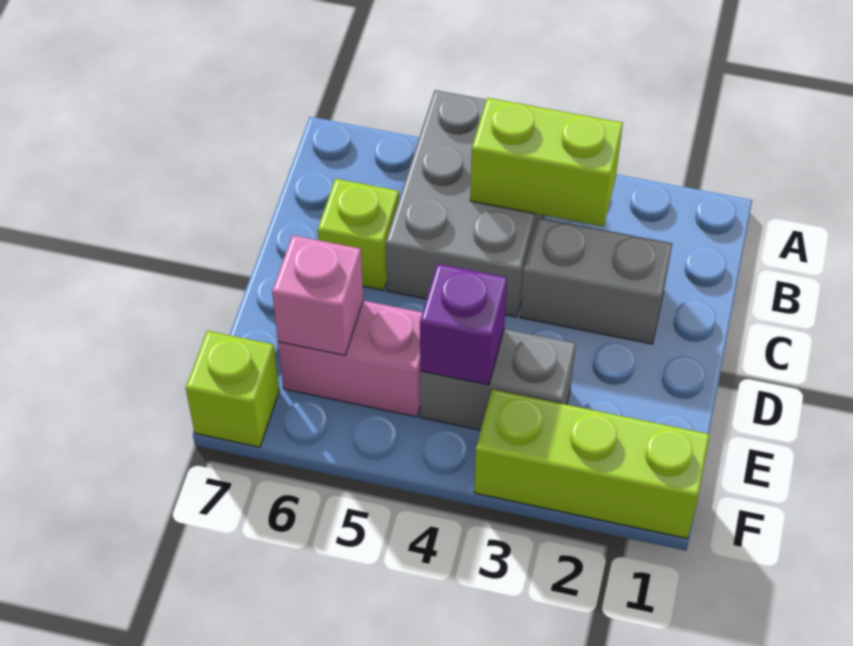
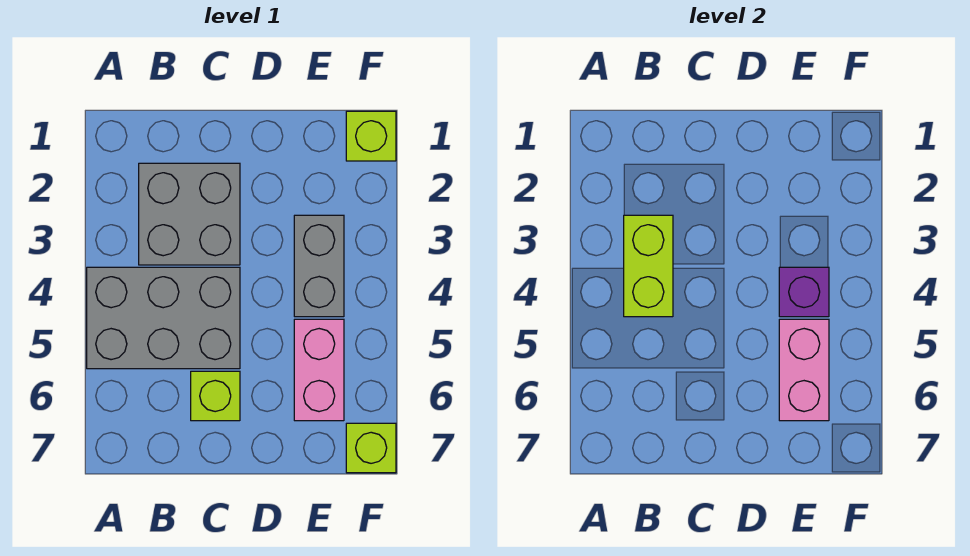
grey brick C2:C3 level 1 -> grey brick B2:C3 level 1
pink brick E6 level 2 -> pink brick E5:E6 level 2
lime brick F1:F3 level 1 -> lime brick F1 level 1

